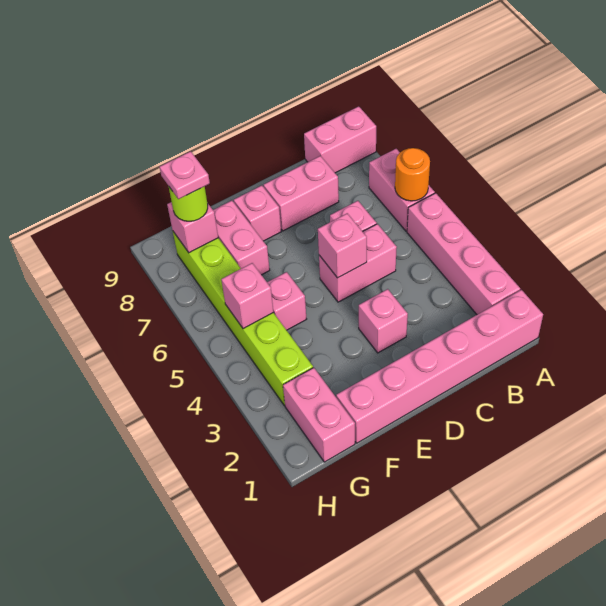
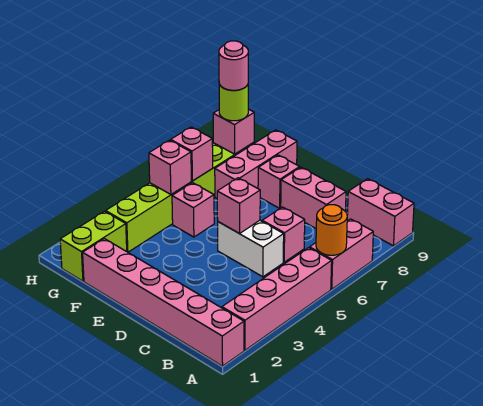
pink brick C5:D5 level 1 -> white brick C5:D5 level 1
pink brick D3 level 1 -> pink brick G6 level 2
pink brick F7:F8 level 1 -> pink brick F7:F9 level 1
pink brick G1:G2 level 1 -> lime brick G1:G2 level 1
pink plate G8 level 4 -> pink round brick G8 level 4

